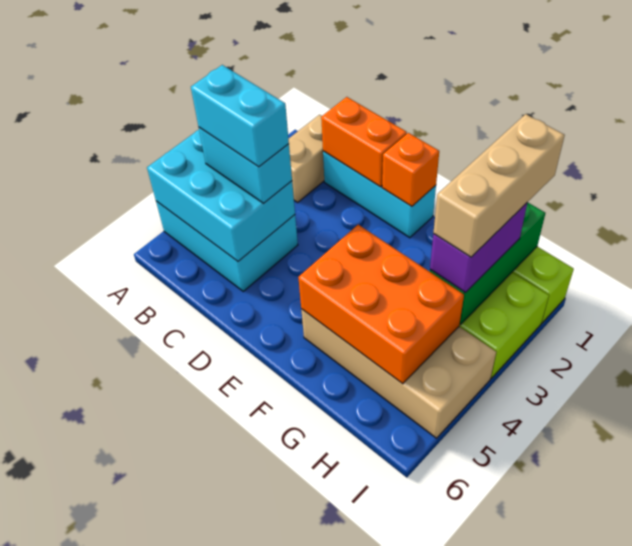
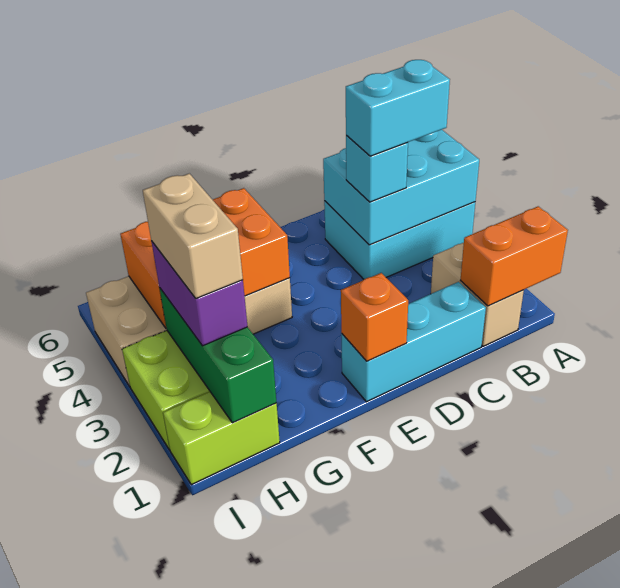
cyan brick B4:C4 level 3 -> cyan brick C4 level 3
orange brick C1:D1 level 2 -> orange brick A1:B1 level 2
tan brick H1:H3 level 4 -> tan brick H2:H3 level 4

